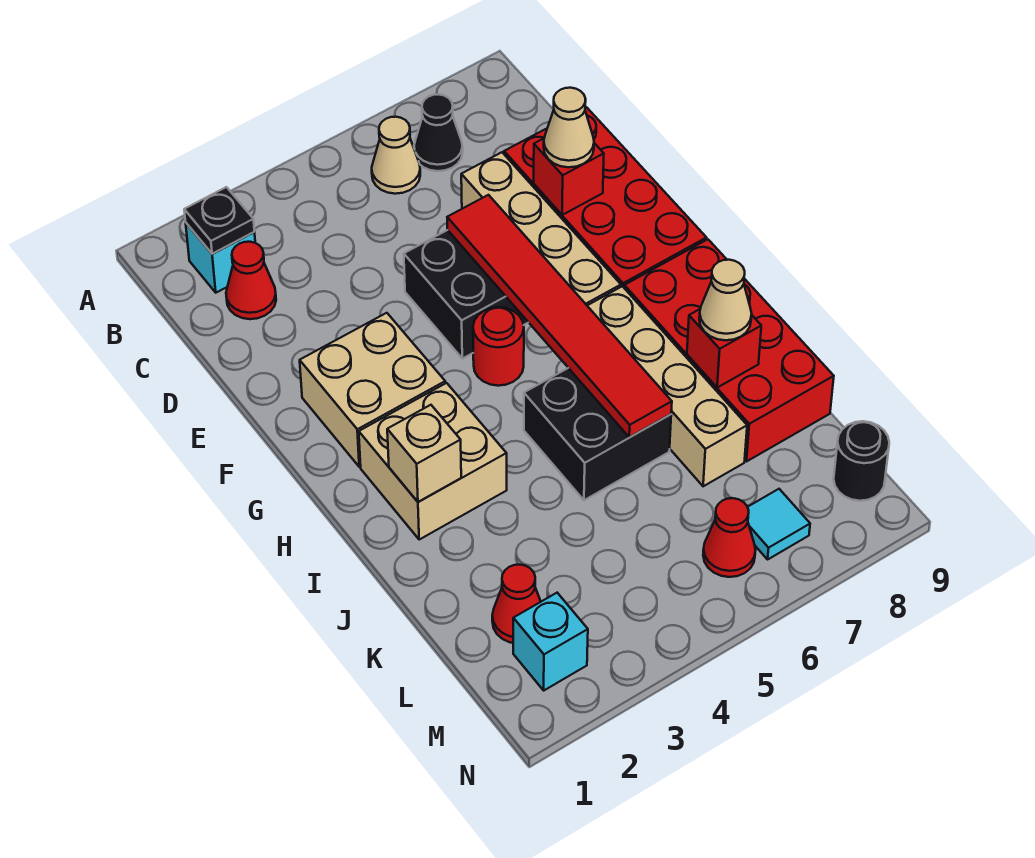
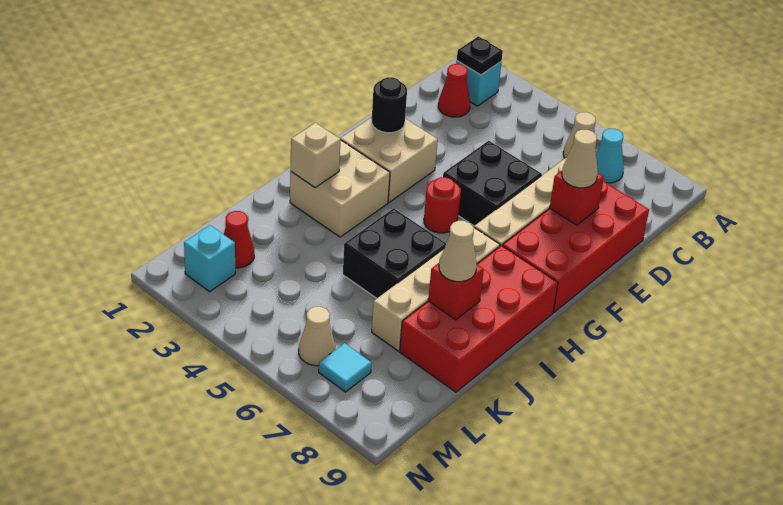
black cone B7 level 1 -> cyan cone B7 level 1
red tile E6:J6 level 2 -> none
red cone M6 level 1 -> tan cone M6 level 1
black round brick M9 level 1 -> black round brick F2 level 2

